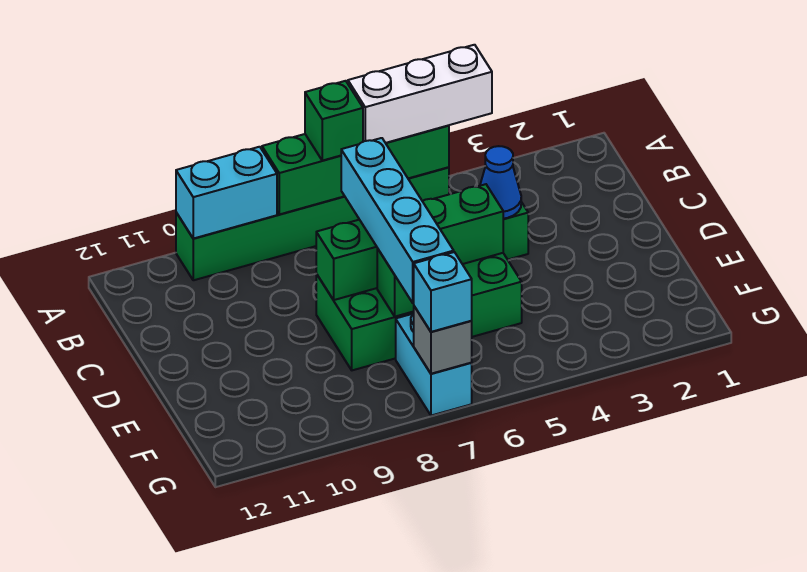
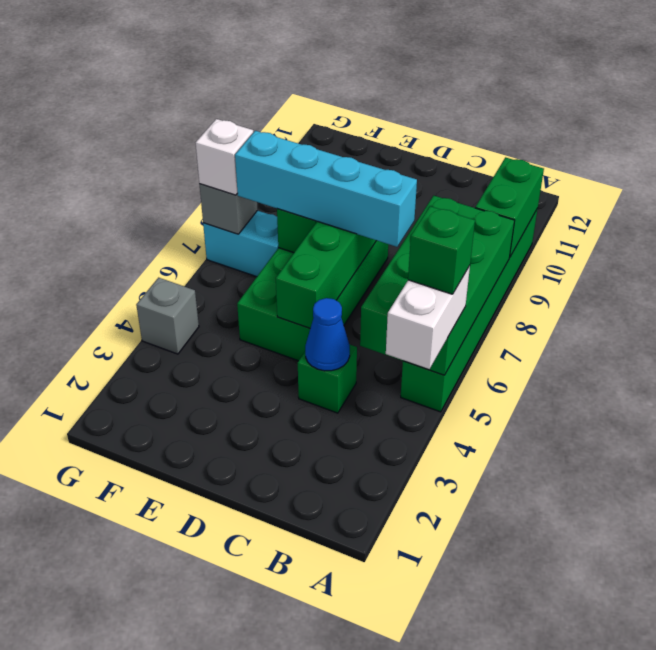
white brick A4:A6 level 3 -> white brick A4:A5 level 3
green brick A5:A8 level 2 -> green brick A5:B8 level 2
green brick A7 level 3 -> green brick A5 level 4
cyan brick A9:A10 level 2 -> green brick A9:A10 level 2
none -> grey brick G4 level 1
cyan brick G7 level 3 -> white brick G7 level 3

